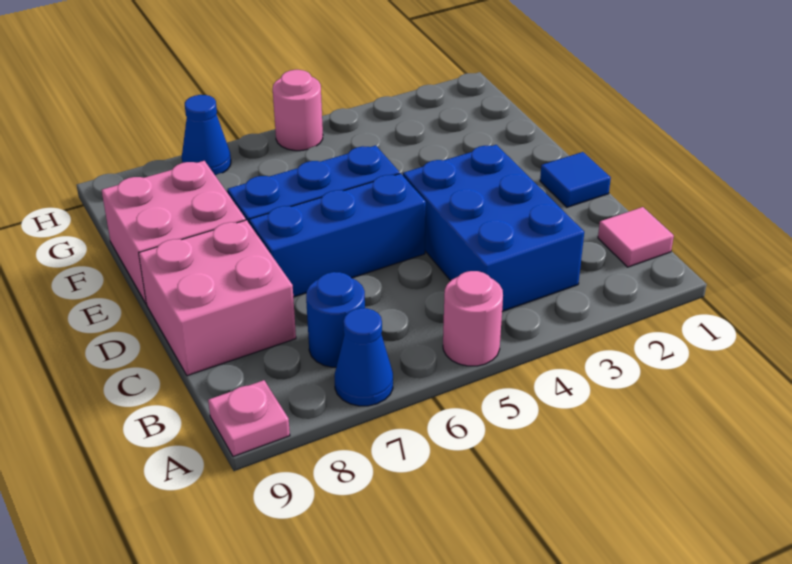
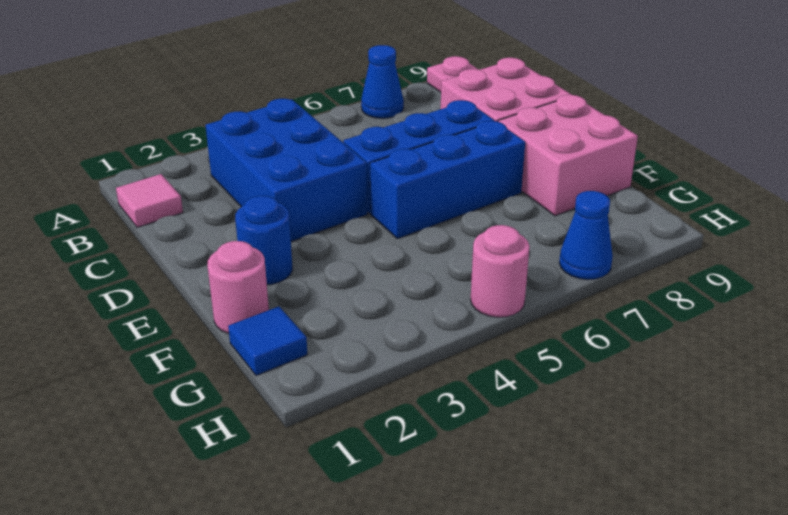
pink round brick A5 level 1 -> pink round brick F1 level 1
blue round brick B7 level 1 -> blue round brick E2 level 1
blue tile D1 level 1 -> blue tile G1 level 1

